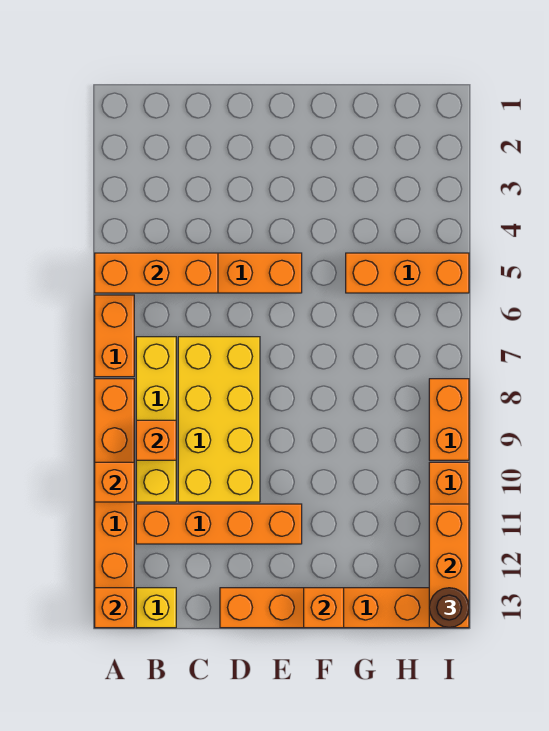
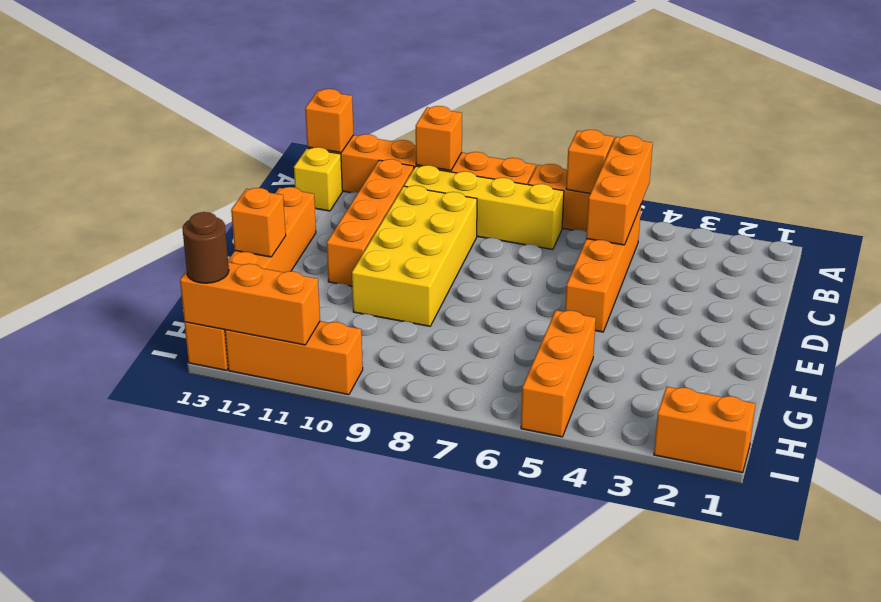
orange brick B9 level 2 -> orange brick A6 level 2
yellow brick C7:D10 level 1 -> yellow brick C9:F10 level 1
orange brick I8:I9 level 1 -> orange brick I1:I2 level 1

